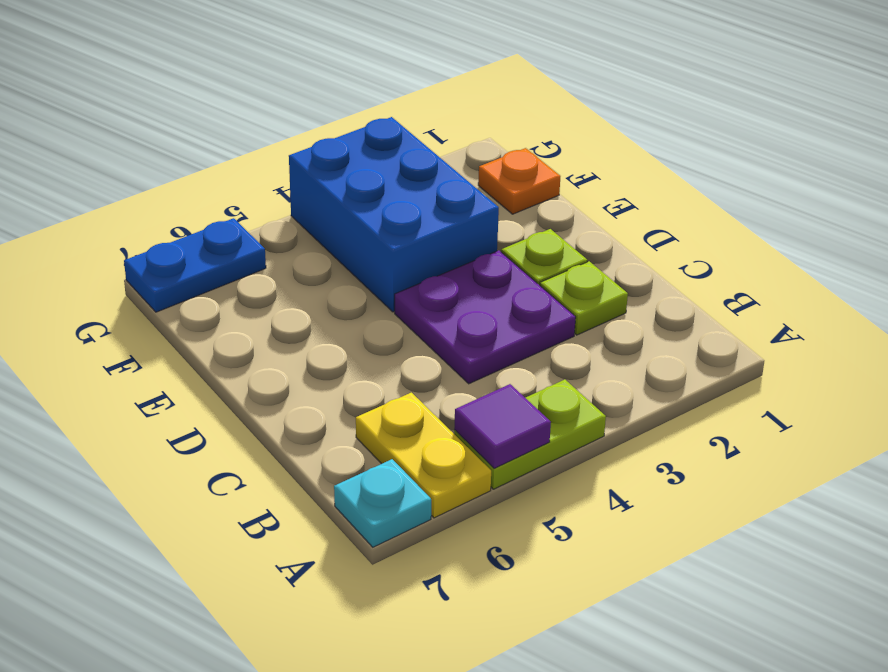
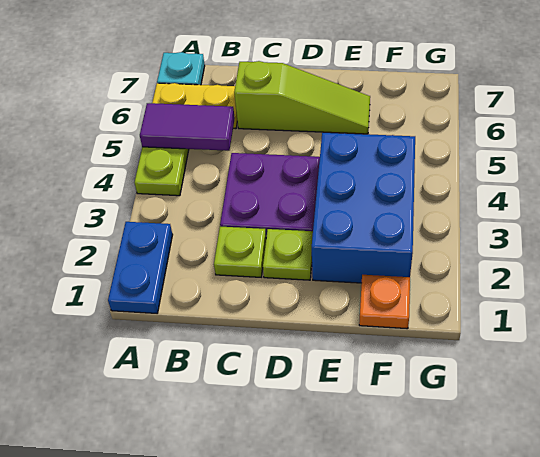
purple tile A5 level 2 -> purple tile A5:B5 level 2
none -> lime slope C6:E6 level 1 top C
blue brick E3:G4 level 1 -> blue brick E2:F4 level 1
blue plate G6:G7 level 1 -> blue plate A1:A2 level 1

